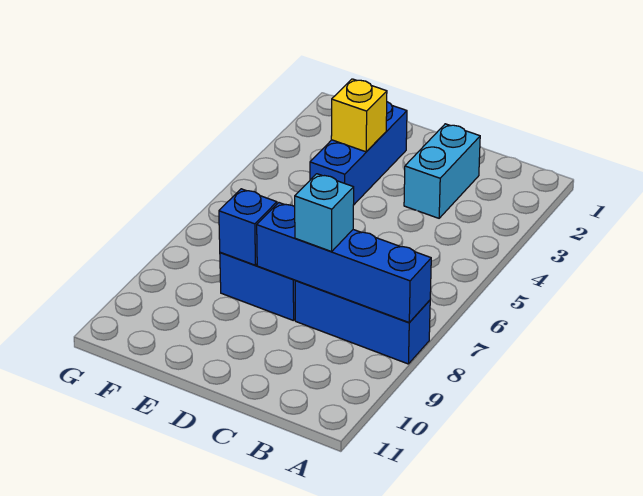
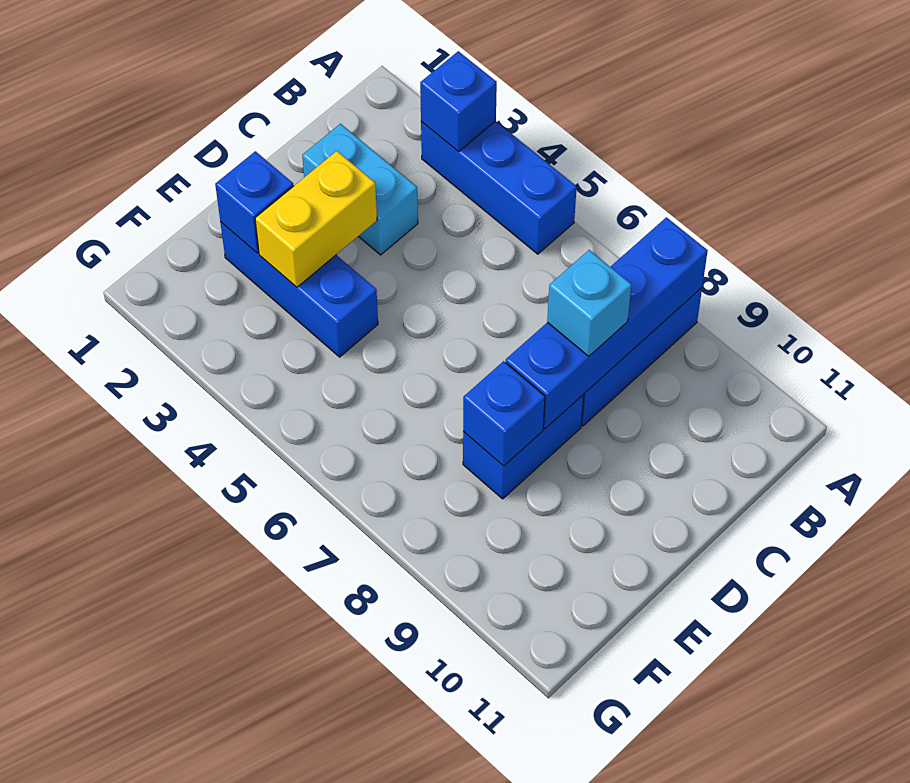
none -> blue brick A3:A5 level 1
none -> blue brick A3 level 2
none -> blue brick E2 level 2
yellow brick E3 level 2 -> yellow brick D3:E3 level 2

